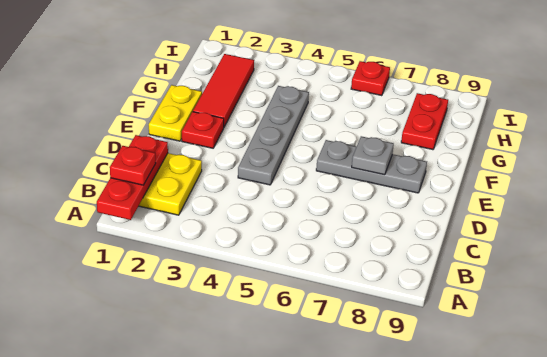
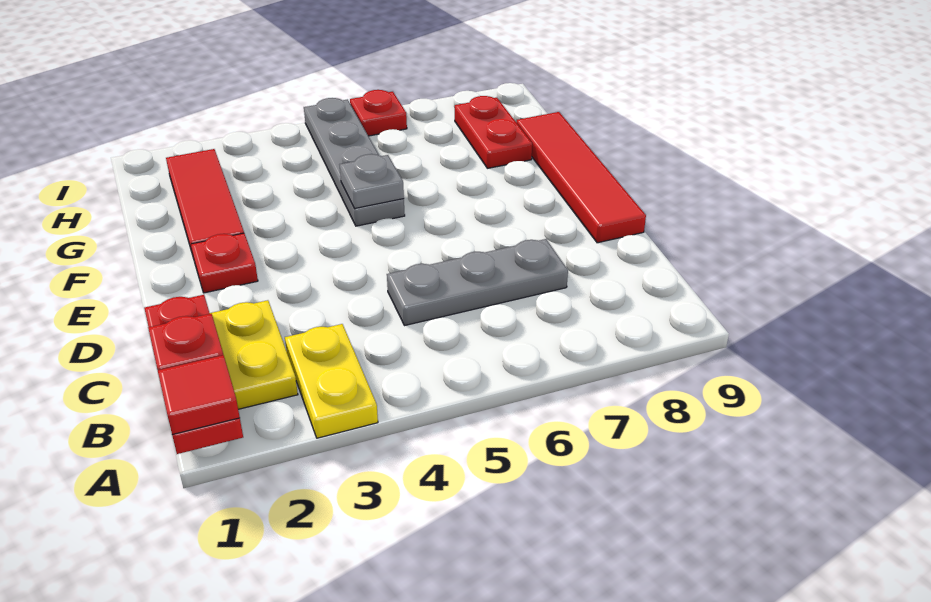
none -> red tile A1 level 3
grey plate D4:G4 level 1 -> grey plate F5:I5 level 1
none -> red tile D9:G9 level 1
yellow plate E1:F1 level 1 -> yellow plate A3:B3 level 1
grey plate E6:E8 level 1 -> grey plate C5:C7 level 1
grey plate E7 level 2 -> grey plate F5 level 2

